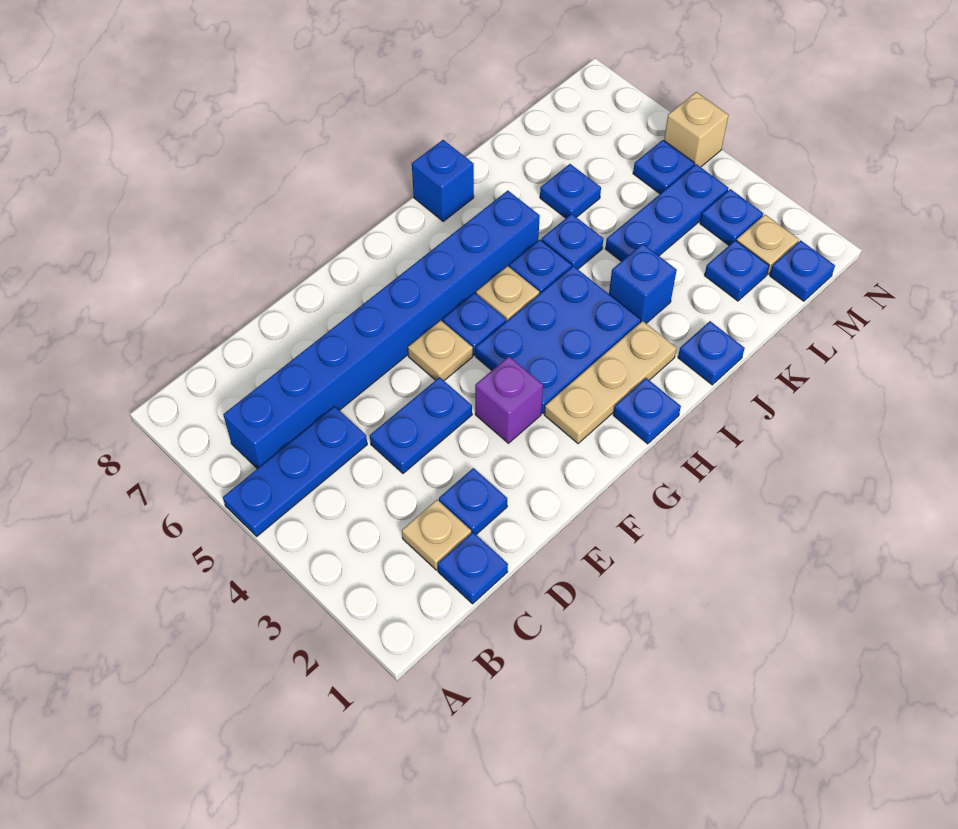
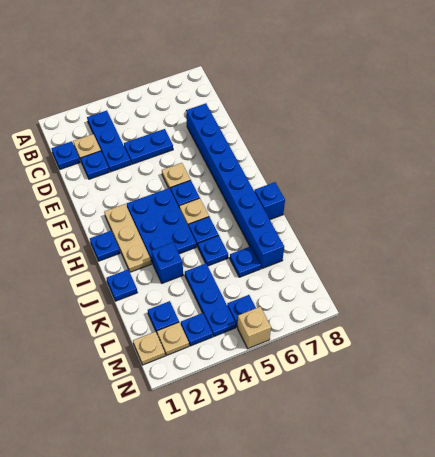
blue plate A5:C5 level 1 -> blue plate B3:D3 level 1
blue brick B6:I6 level 1 -> blue brick D7:K7 level 1
blue plate D4:E4 level 1 -> blue plate D4:D5 level 1
purple brick F3 level 1 -> none
blue plate M1 level 1 -> tan plate M1 level 1

